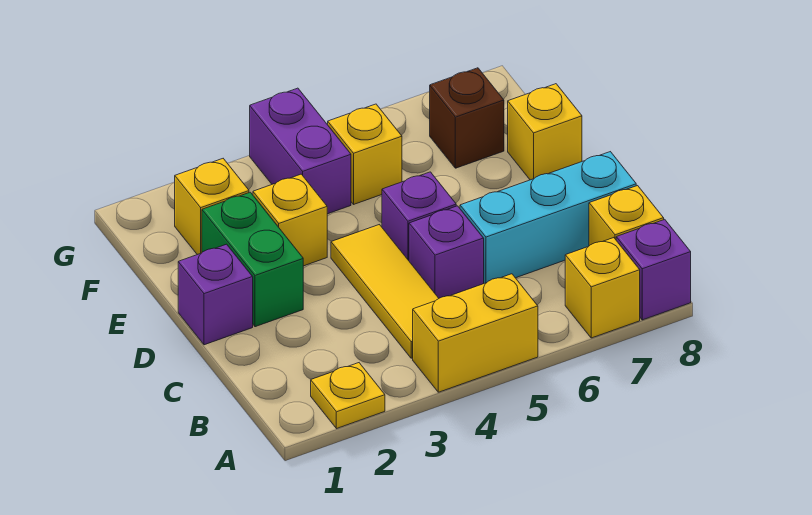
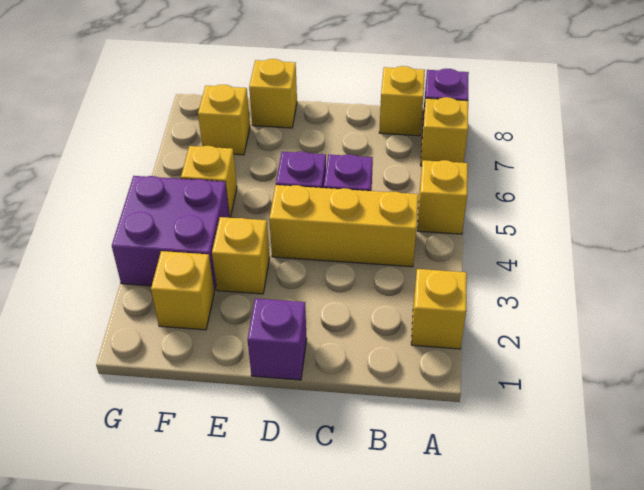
yellow plate A2 level 1 -> yellow brick A2 level 1
yellow brick A4:A5 level 1 -> yellow brick A5 level 1
yellow tile B4:D4 level 1 -> yellow brick B4:D4 level 1
cyan brick C6:C8 level 1 -> none
green brick D2:E2 level 1 -> none
purple brick F4:G4 level 1 -> purple brick F3:G4 level 1
brown brick F7 level 1 -> yellow brick F7 level 1

